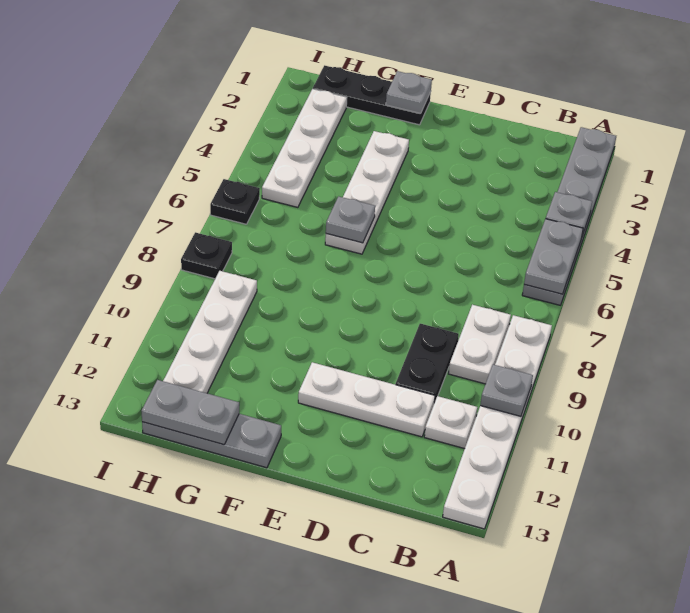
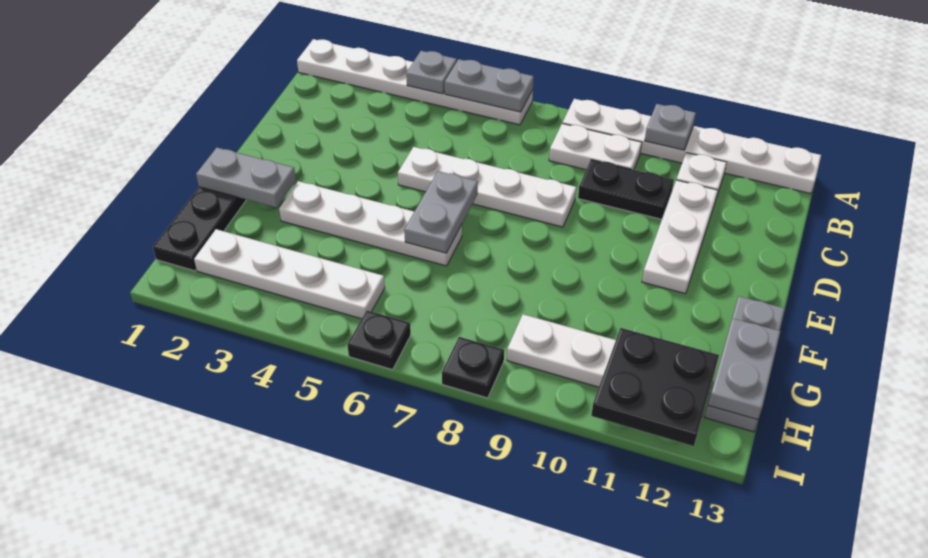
grey plate A1:A6 level 1 -> white plate A1:A6 level 1
none -> white plate D5:D8 level 1
grey plate F1 level 2 -> grey plate F1:F2 level 2
grey plate F6 level 2 -> grey plate E6:F6 level 2
none -> black plate H11:I12 level 2

